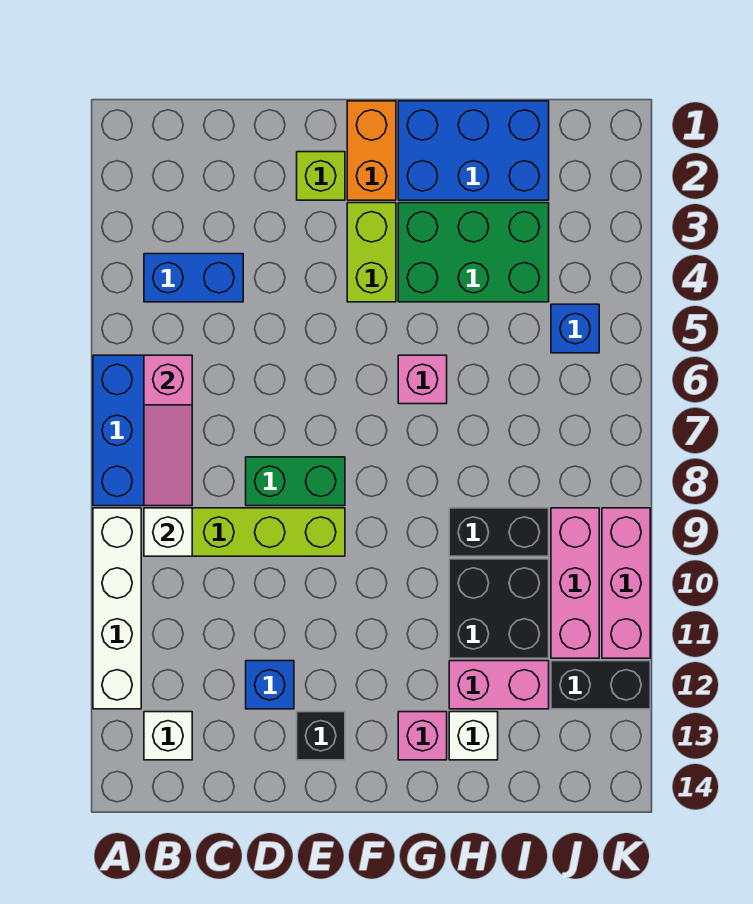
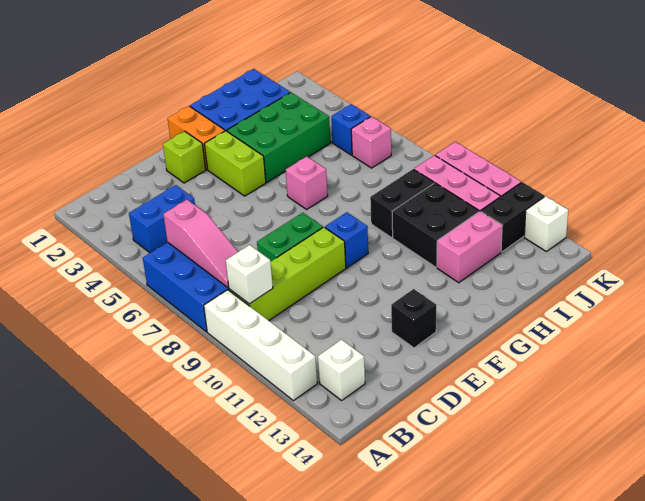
blue brick D12 level 1 -> blue brick F9 level 1
pink brick G13 level 1 -> pink brick J6 level 1
white brick H13 level 1 -> white brick K13 level 1

